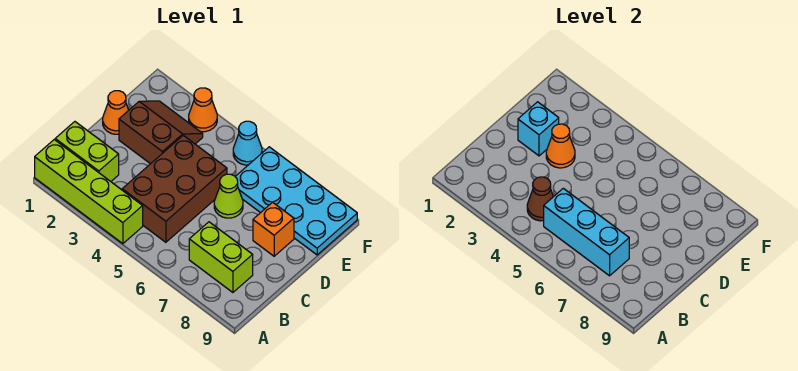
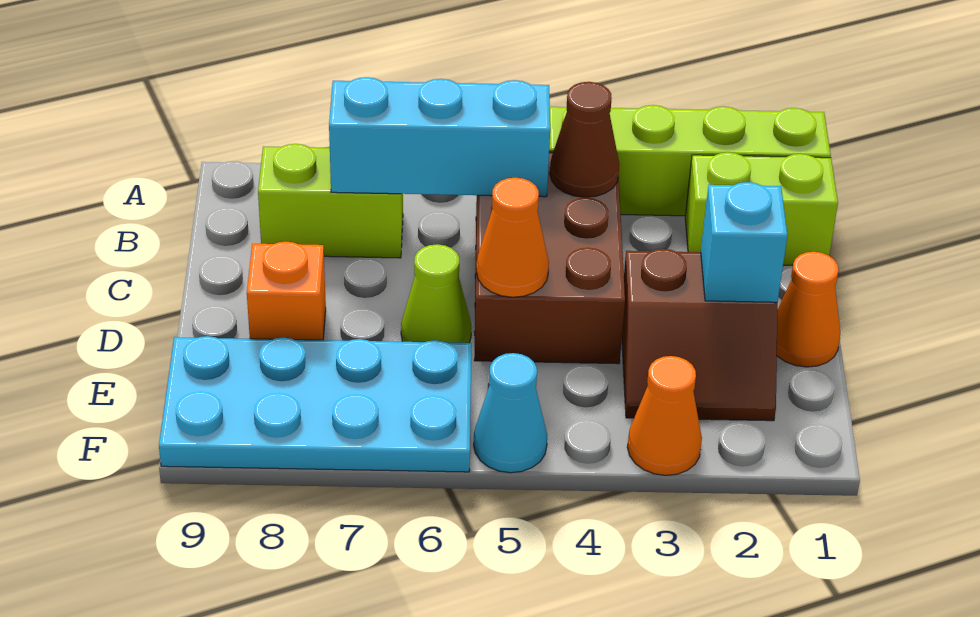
orange cone D3 level 2 -> orange cone D5 level 2

